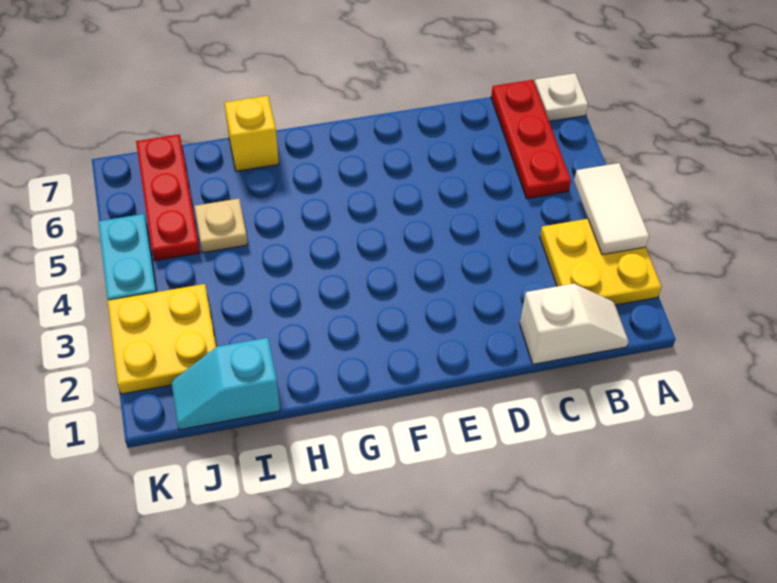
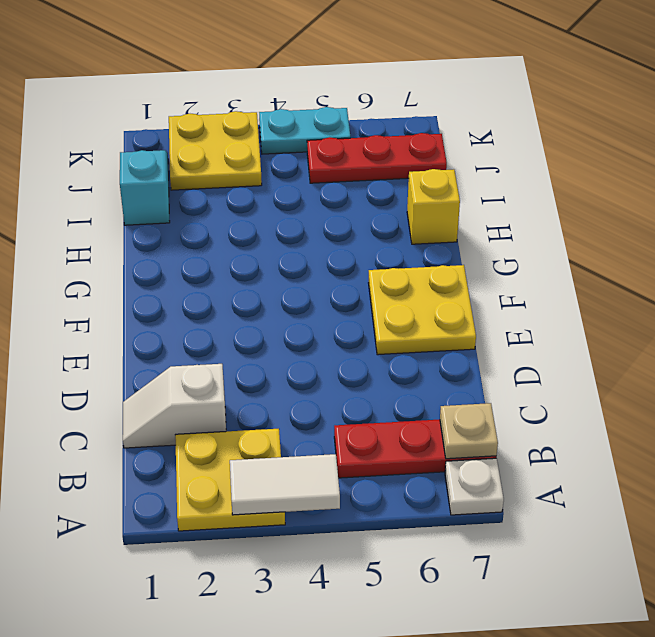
white slope B1:C1 level 1 top C -> white slope C1:C2 level 1 top 2
none -> yellow plate E6:F7 level 1
tan plate I5 level 1 -> tan plate B7 level 2

